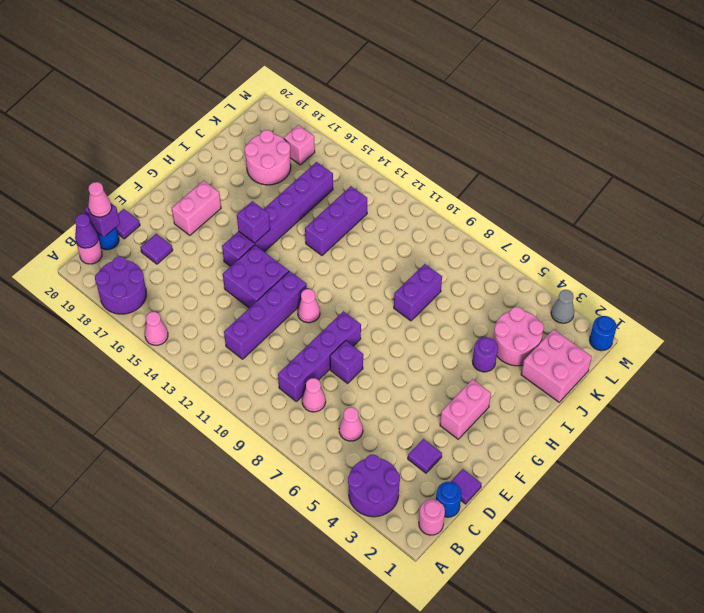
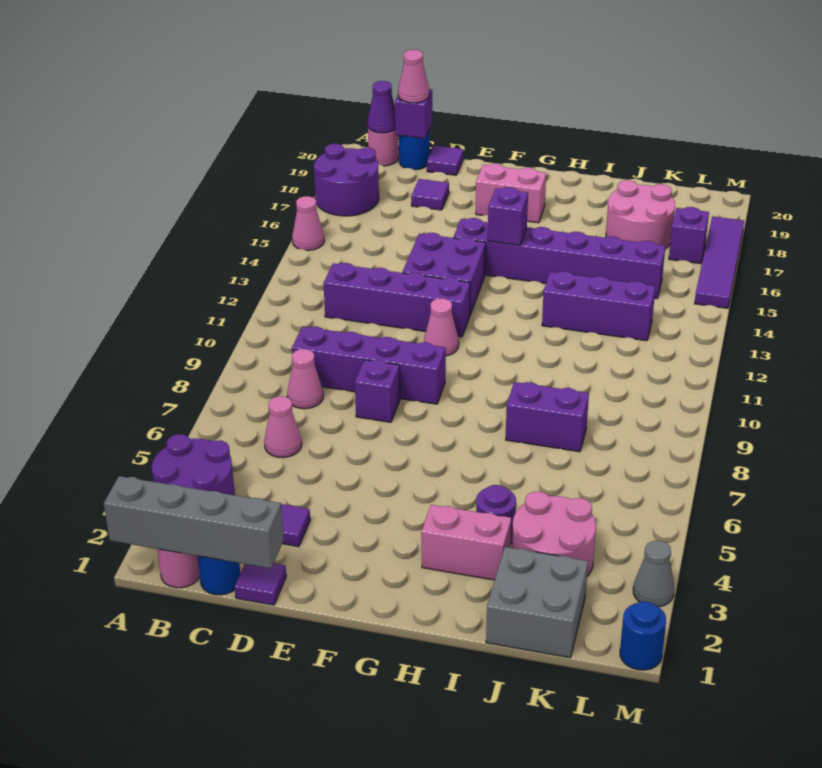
none -> grey brick A1:D1 level 2
pink brick F3:G3 level 1 -> pink brick H3:I3 level 1
pink brick J1:K2 level 1 -> grey brick J1:K2 level 1
pink brick L17 level 1 -> purple brick L17 level 1
none -> purple tile M15:M18 level 1

